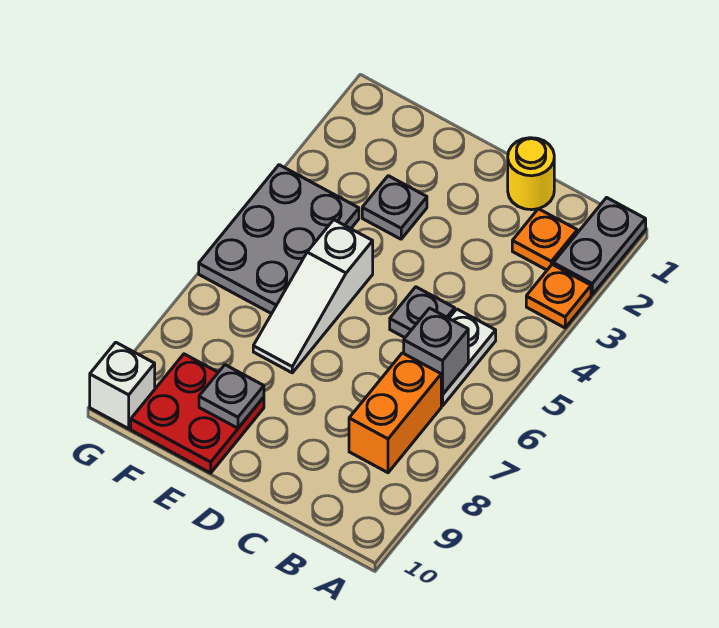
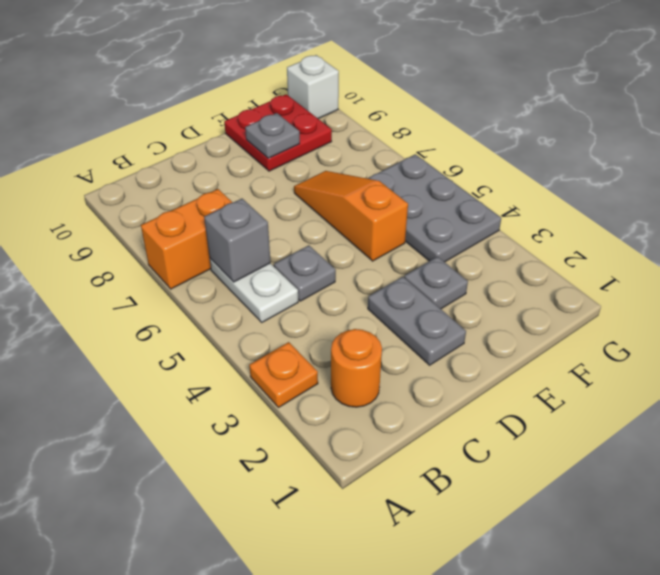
grey plate A1:A2 level 1 -> grey plate D2:D3 level 1
orange plate B2 level 1 -> orange round brick B2 level 1
orange brick B7:B8 level 1 -> orange brick A7:B7 level 1
yellow round brick C1 level 1 -> none
white slope E5:E7 level 1 top 5 -> orange slope E5:E7 level 1 top 5

